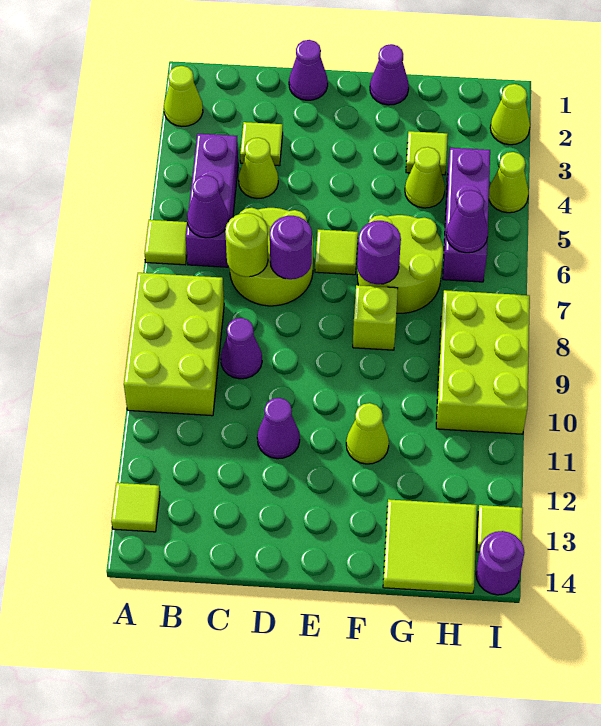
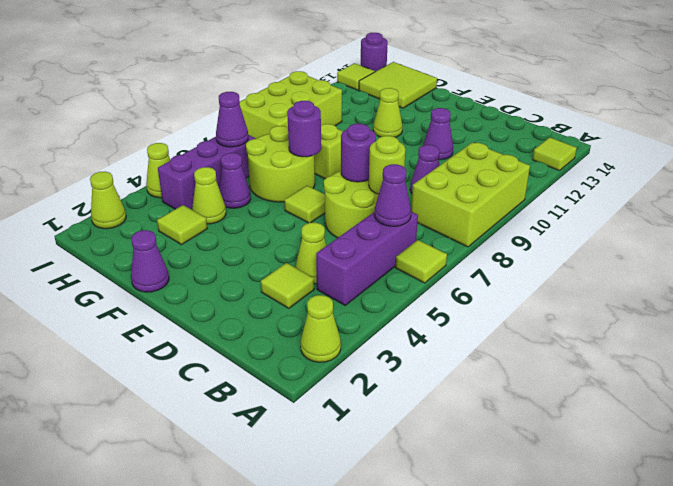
purple cone D1 level 1 -> purple cone G5 level 1

